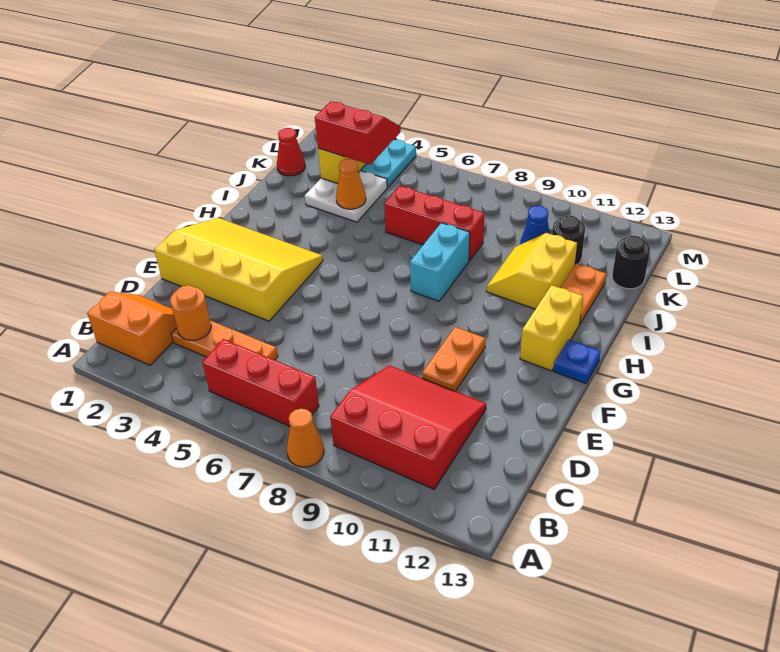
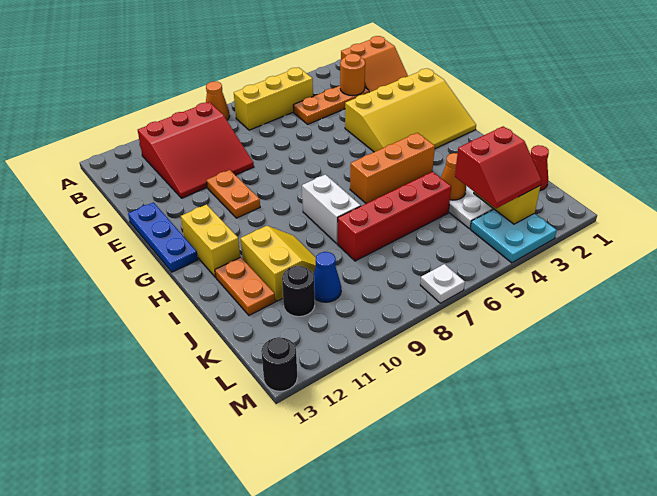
red brick B5:B7 level 1 -> yellow brick B5:B7 level 1
blue plate G13 level 1 -> blue plate E13:G13 level 1
none -> orange brick H4:H6 level 1
cyan brick H8:I8 level 1 -> white brick H8:I8 level 1
red brick J6:J8 level 1 -> red brick J5:J8 level 1
black round brick K13 level 1 -> black round brick M13 level 1
none -> white plate M7 level 1

